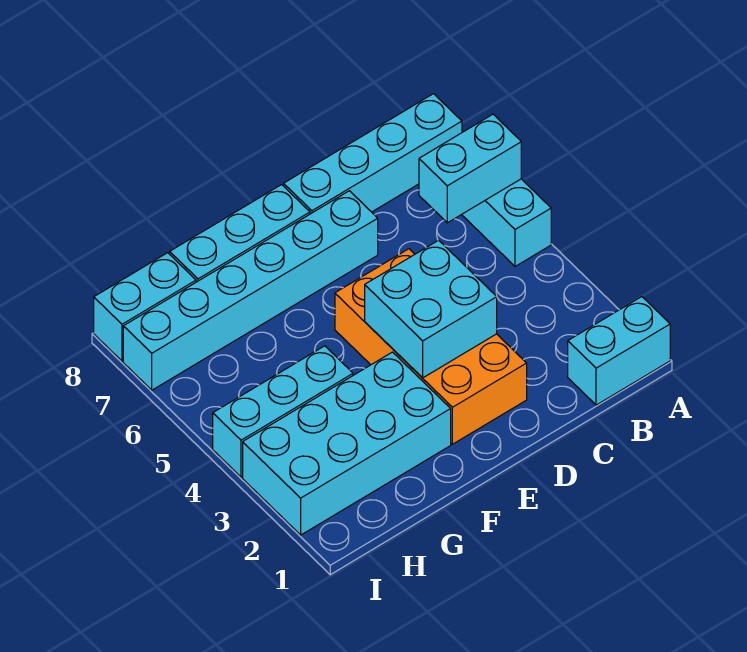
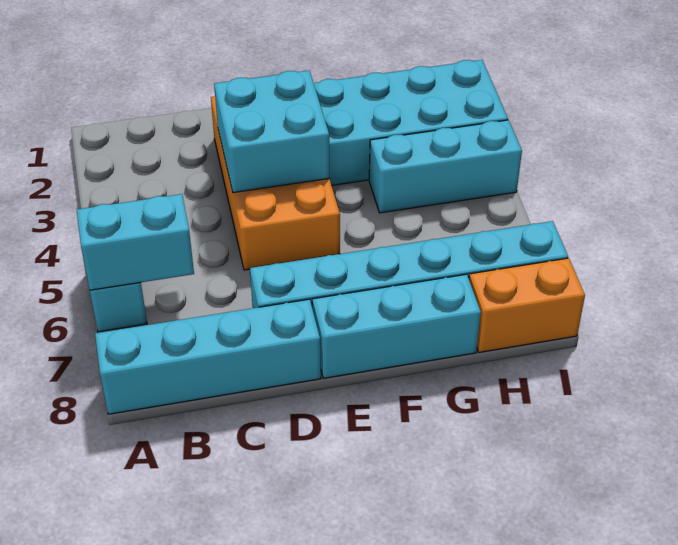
cyan brick A1:B1 level 1 -> none
cyan brick H8:I8 level 1 -> orange brick H8:I8 level 1

